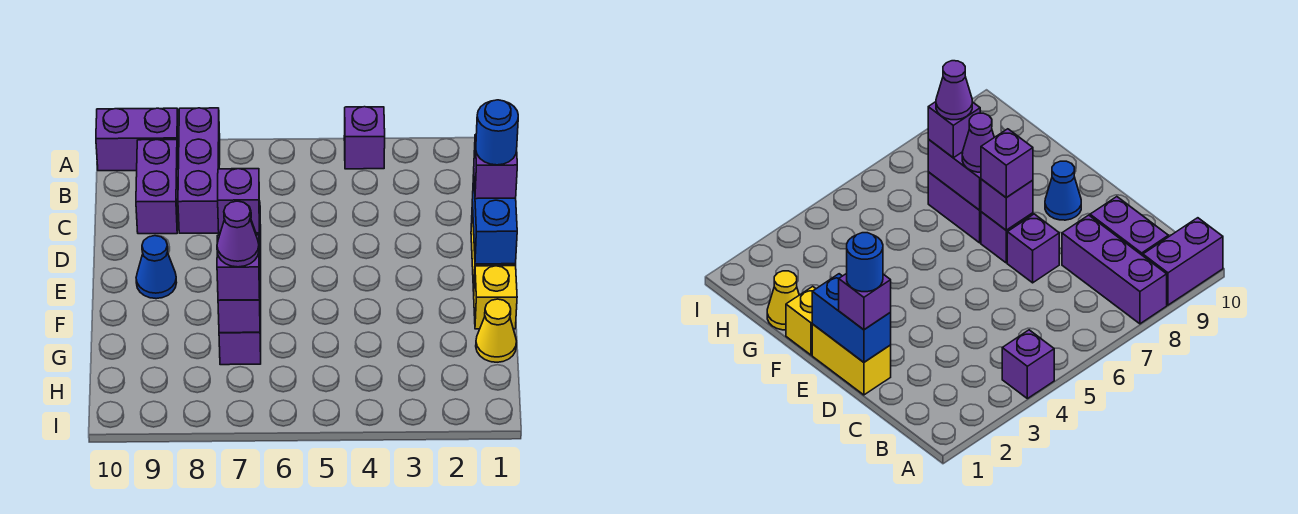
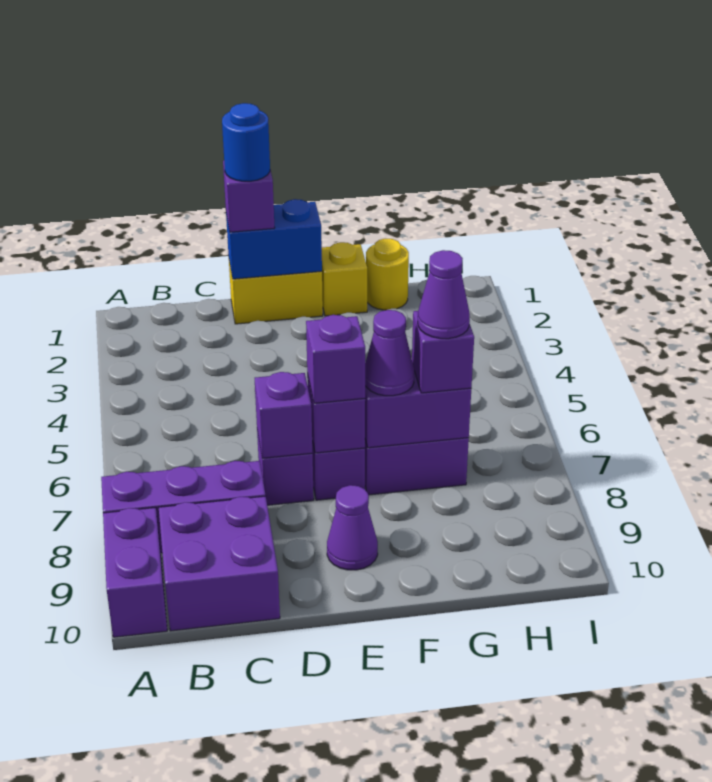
purple brick A4 level 1 -> purple brick D7 level 2
purple brick B9:C9 level 1 -> purple brick B9:C10 level 1
blue cone E9 level 1 -> purple cone E9 level 1
yellow cone G1 level 1 -> yellow round brick G1 level 1

